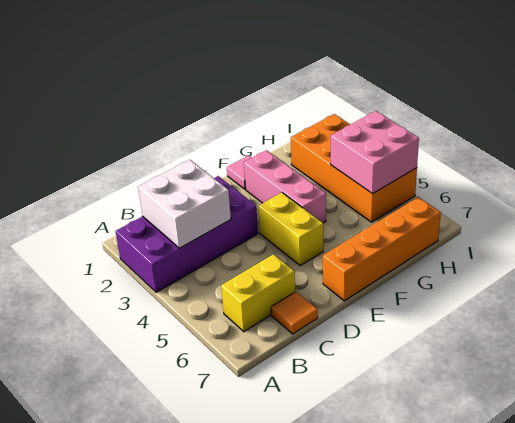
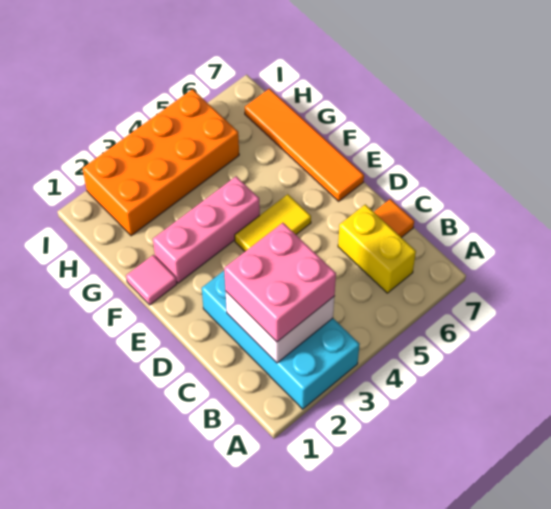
purple brick A2:D3 level 1 -> cyan brick A2:D3 level 1
yellow brick E4:E5 level 1 -> yellow tile E4:E5 level 1
orange brick E7:H7 level 1 -> orange tile E7:H7 level 1
pink brick H4:I5 level 2 -> pink brick B2:C3 level 3

